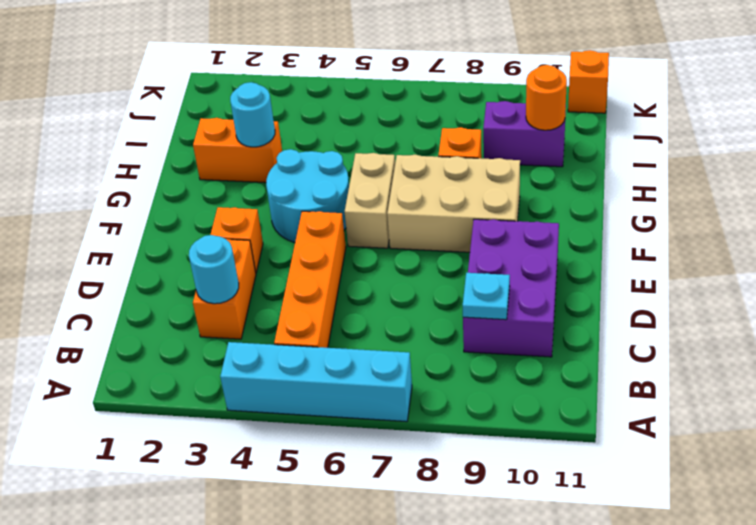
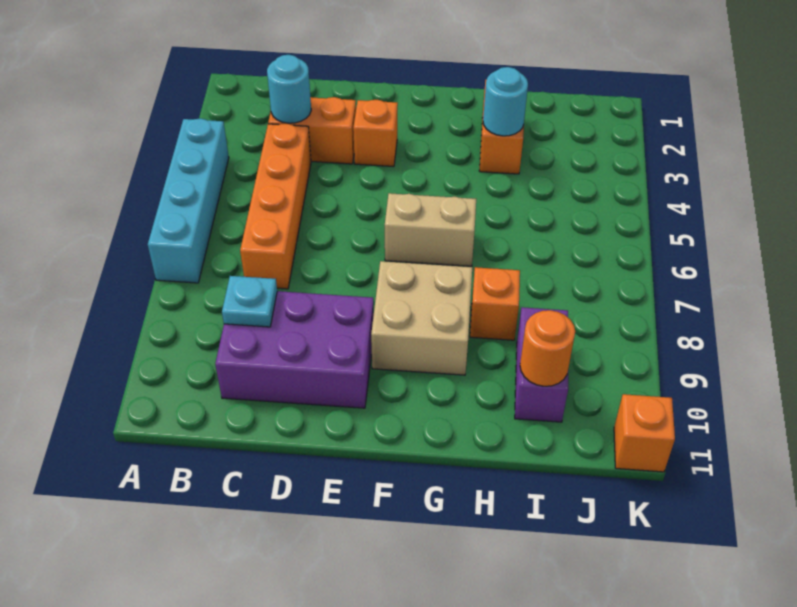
orange brick B5:E5 level 1 -> orange brick C4:C7 level 1
cyan round brick F4:G5 level 1 -> none
tan brick F7:G9 level 1 -> tan brick F8:G9 level 1

